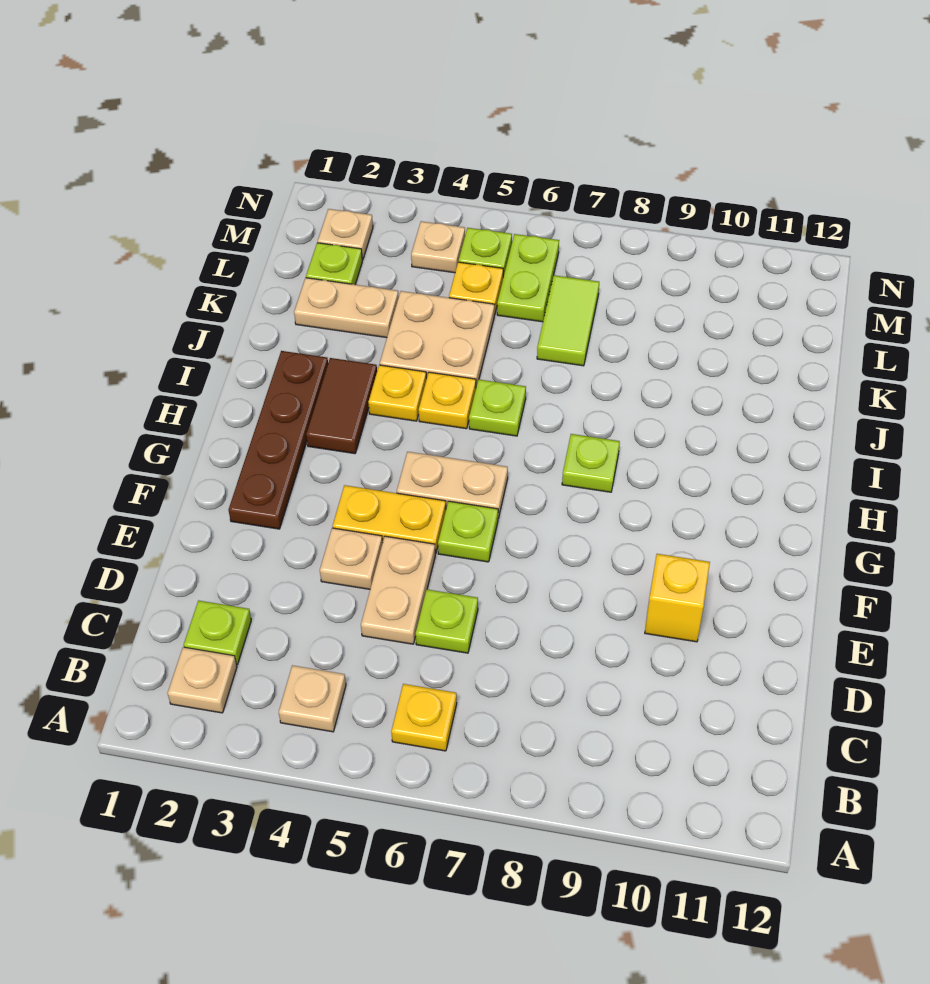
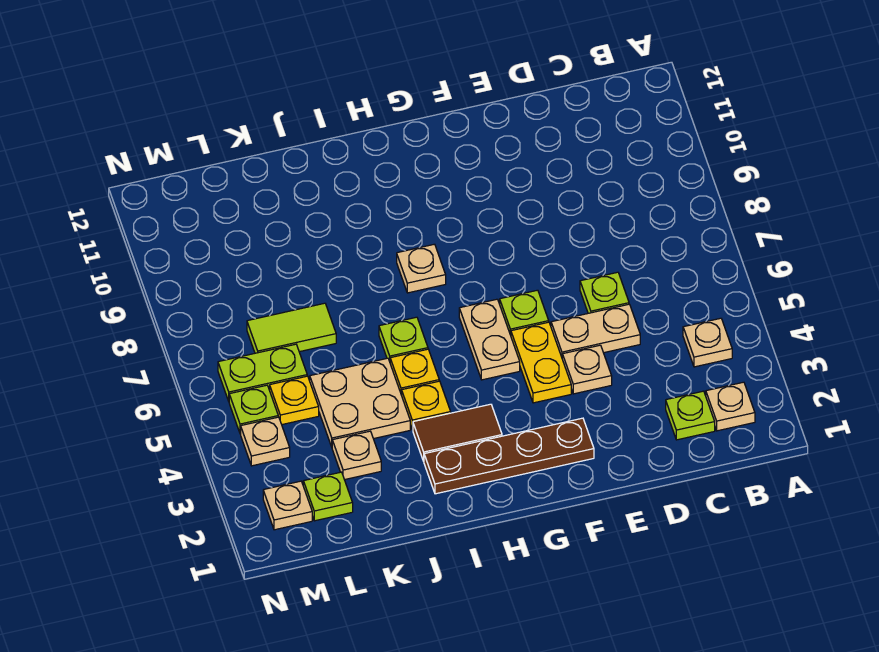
yellow plate B6 level 1 -> none
yellow brick E10 level 1 -> none
lime plate H8 level 1 -> tan plate H8 level 1
tan plate K2:K3 level 1 -> tan plate K3 level 1

